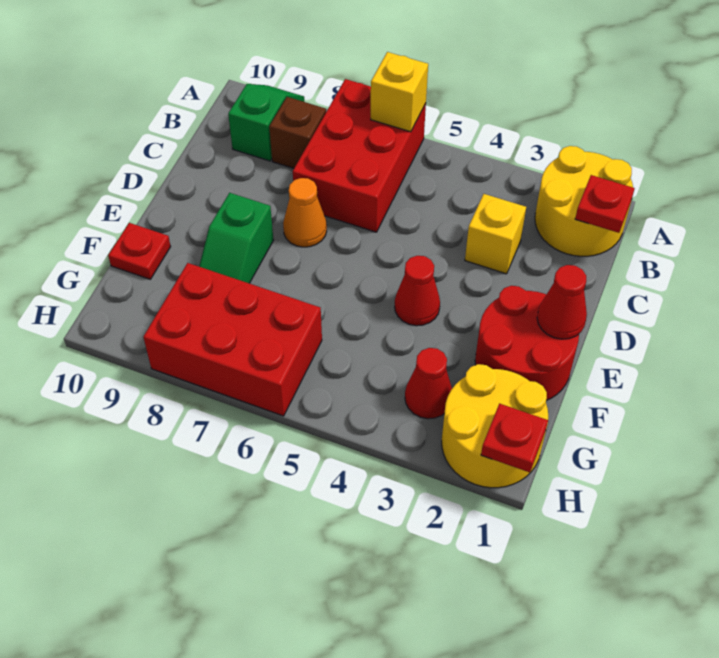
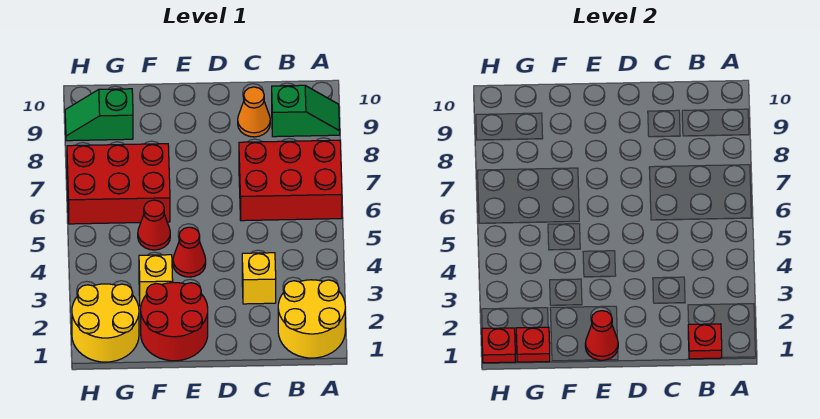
yellow brick A6 level 2 -> yellow brick F3 level 1
brown brick B8 level 1 -> none
orange cone D7 level 1 -> orange cone C9 level 1
green slope E8:F8 level 1 top E -> green slope G9:H9 level 1 top G
red plate F10 level 1 -> red plate G1 level 2
red cone G3 level 1 -> red cone F5 level 1
red brick G6:H8 level 1 -> red brick F6:H7 level 1

